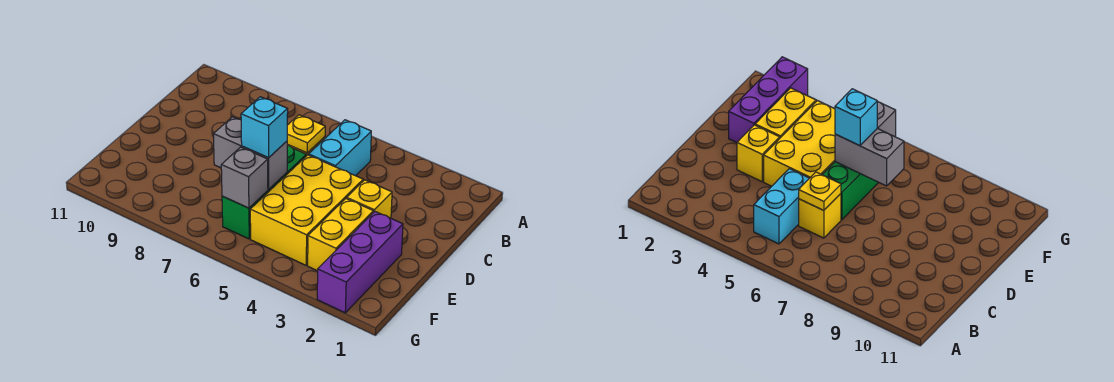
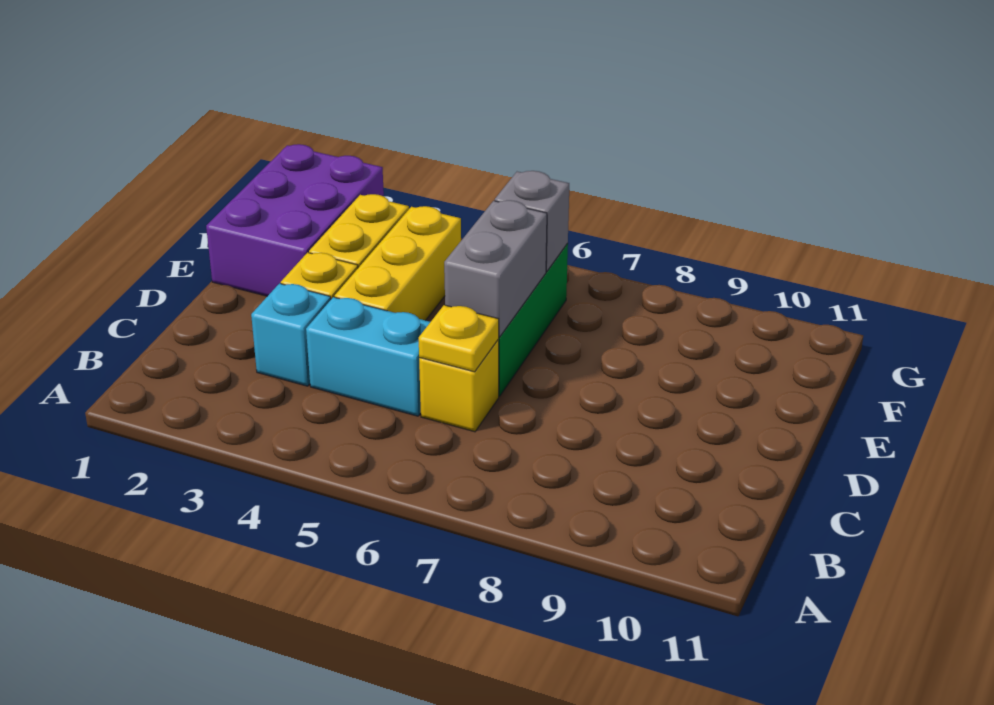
cyan brick B5:C5 level 1 -> cyan brick C4:C5 level 1
yellow brick D4:F5 level 1 -> yellow brick D4:F4 level 1
purple brick E2:G2 level 1 -> purple brick E1:G2 level 1
grey brick E6:E7 level 2 -> grey brick D6:E6 level 2
cyan brick E6 level 3 -> cyan brick C3 level 1

